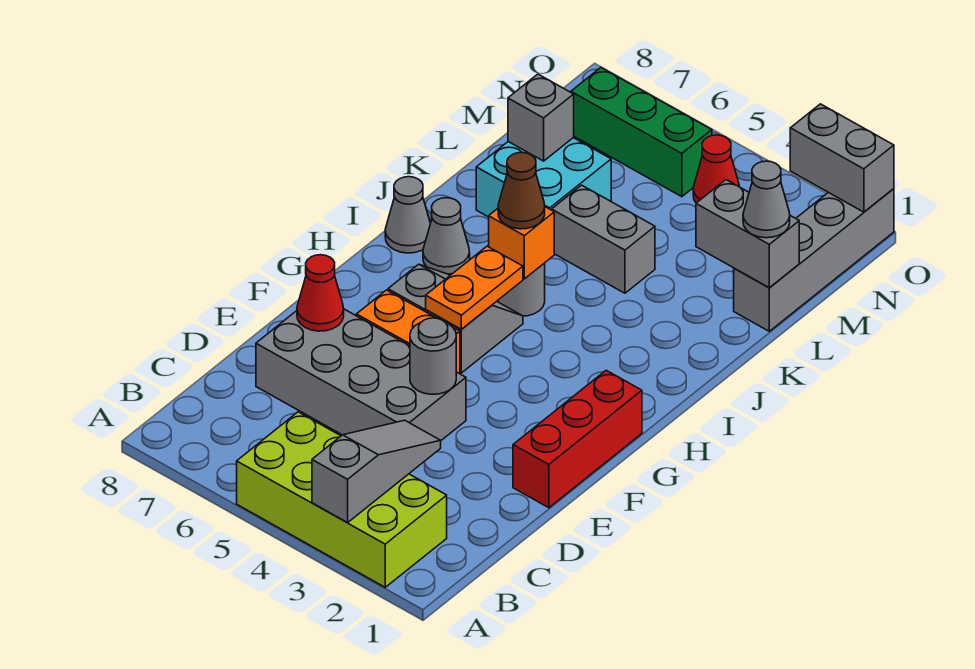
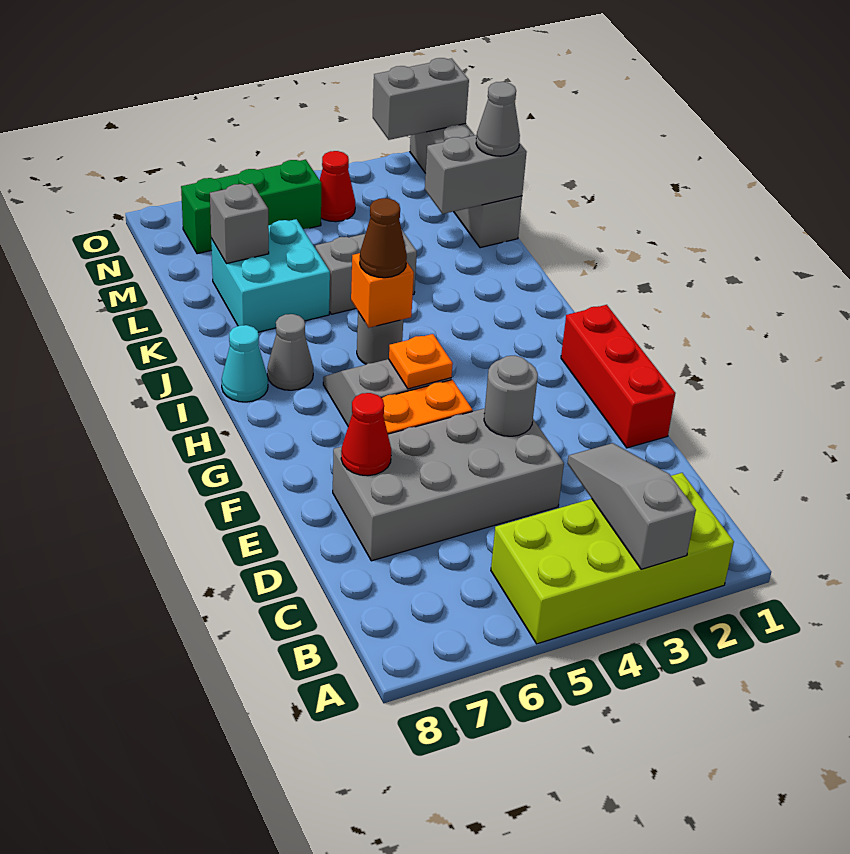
orange plate G5:H5 level 2 -> orange plate G5 level 2
grey cone I8 level 1 -> cyan cone I8 level 1

